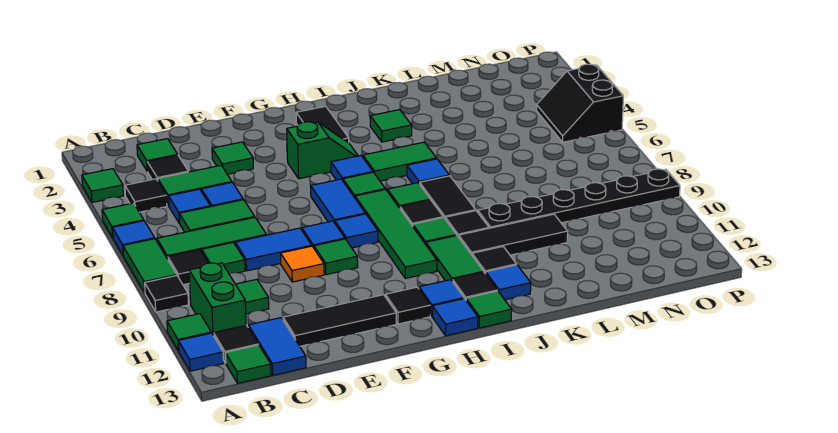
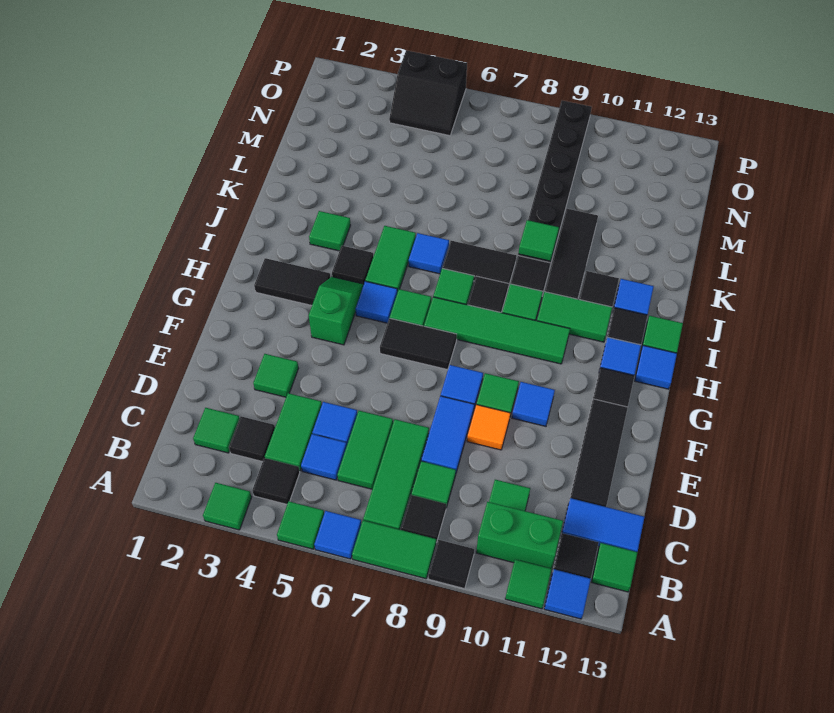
blue tile G6:G7 level 1 -> black tile G6:G7 level 1
blue tile G8 level 1 -> blue tile F10 level 1
none -> black tile I4 level 1
none -> green tile K9 level 2

